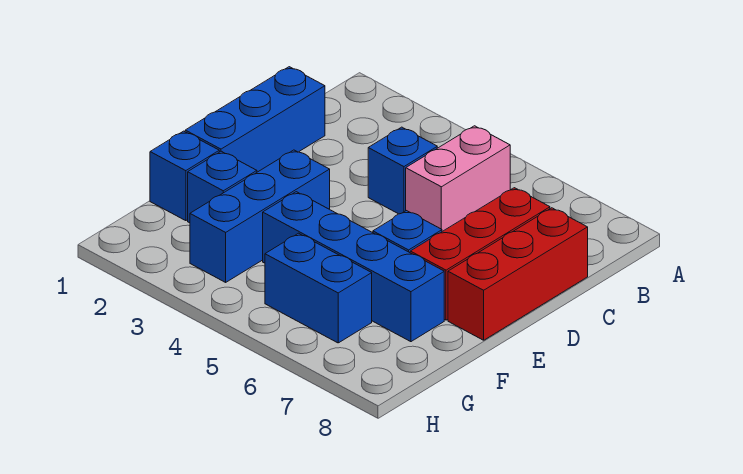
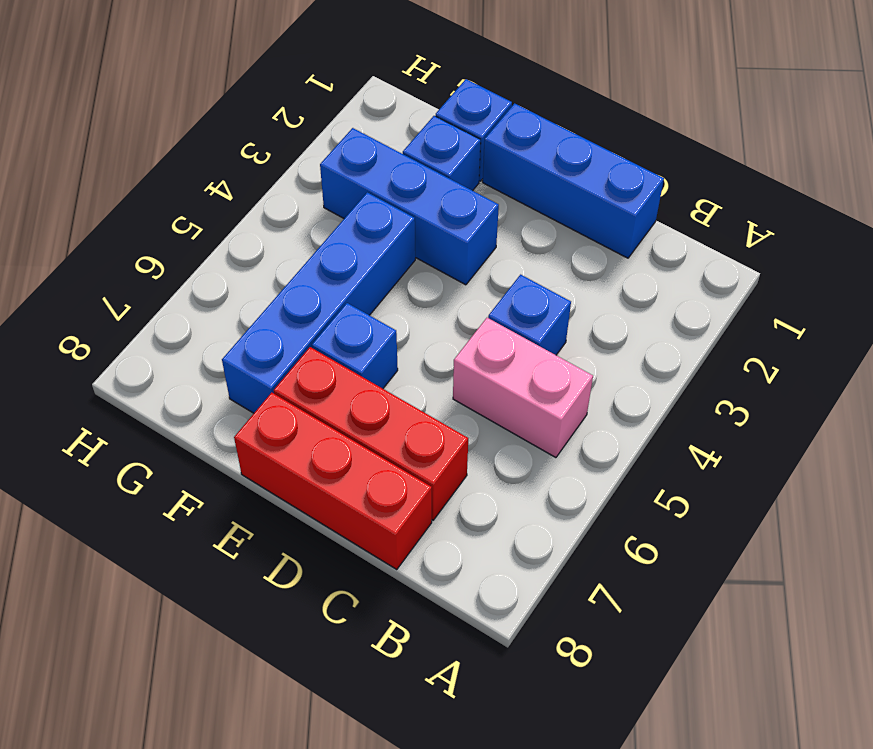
blue brick G5:G6 level 1 -> none

